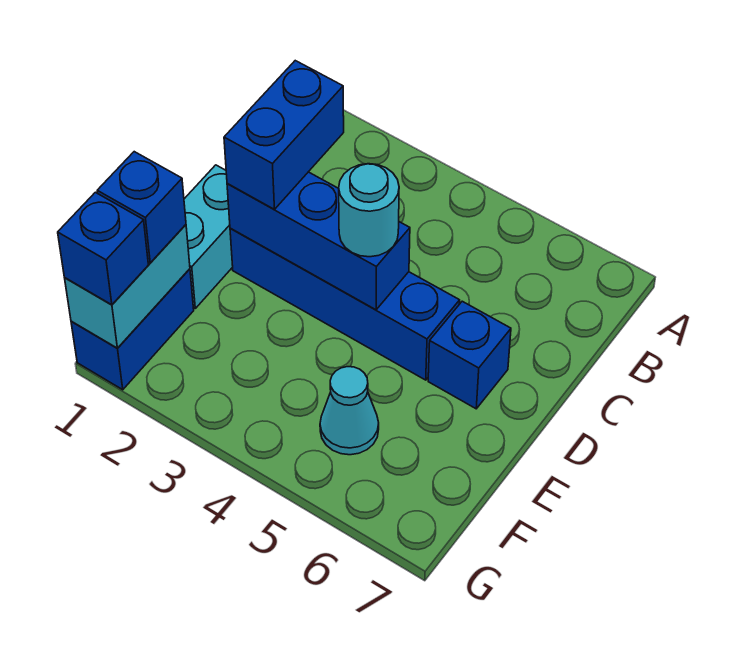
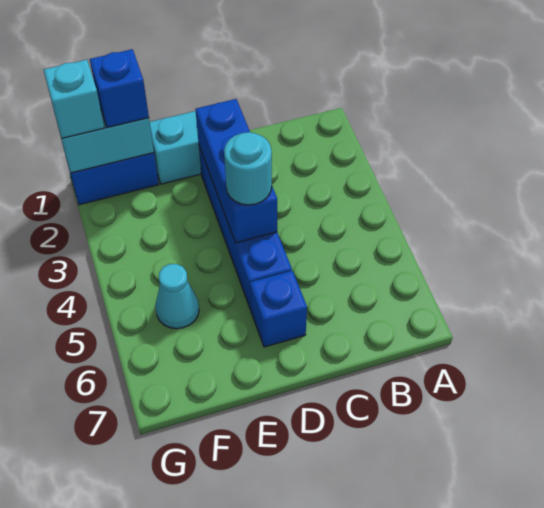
blue brick C2:D2 level 3 -> none
blue brick G1 level 3 -> cyan brick G1 level 3

